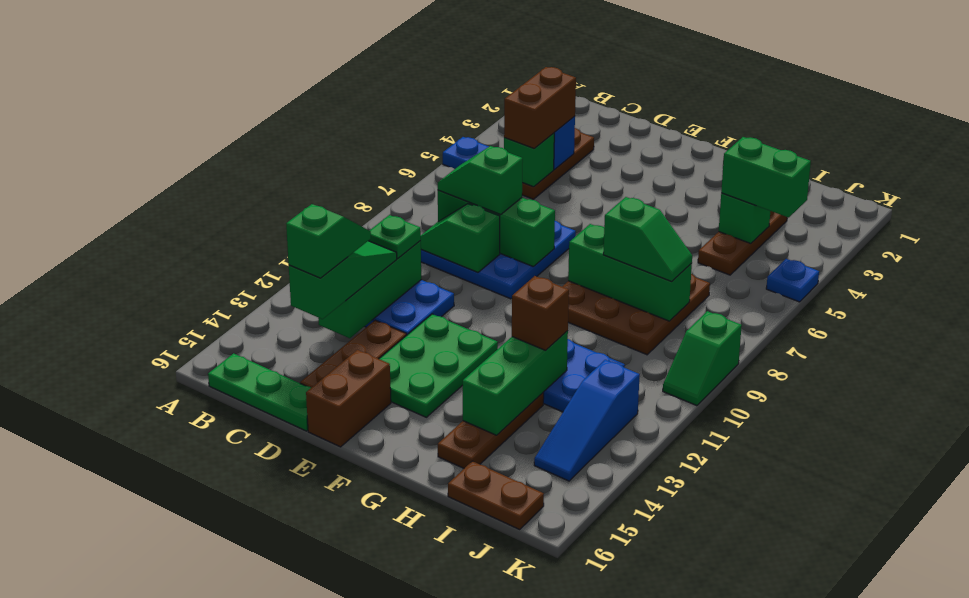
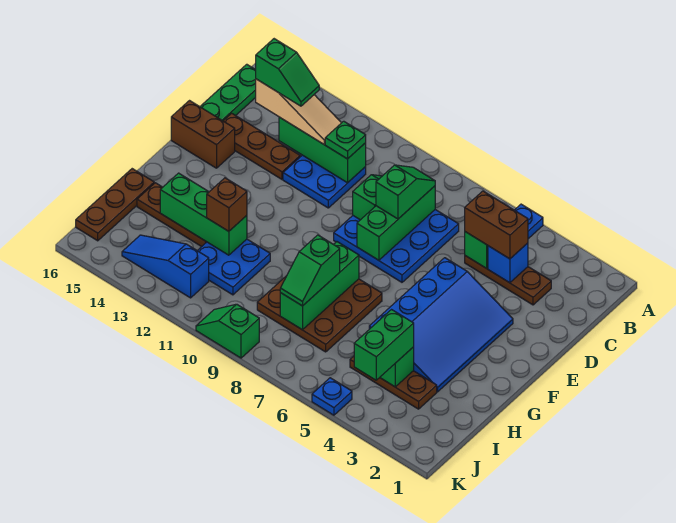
green slope C12:C14 level 3 top 14 -> tan slope C12:C14 level 3 top 14
none -> blue slope E3:H5 level 1 top 5
green plate E12:F14 level 1 -> none
brown plate I16:J16 level 1 -> brown plate H16:J16 level 1

